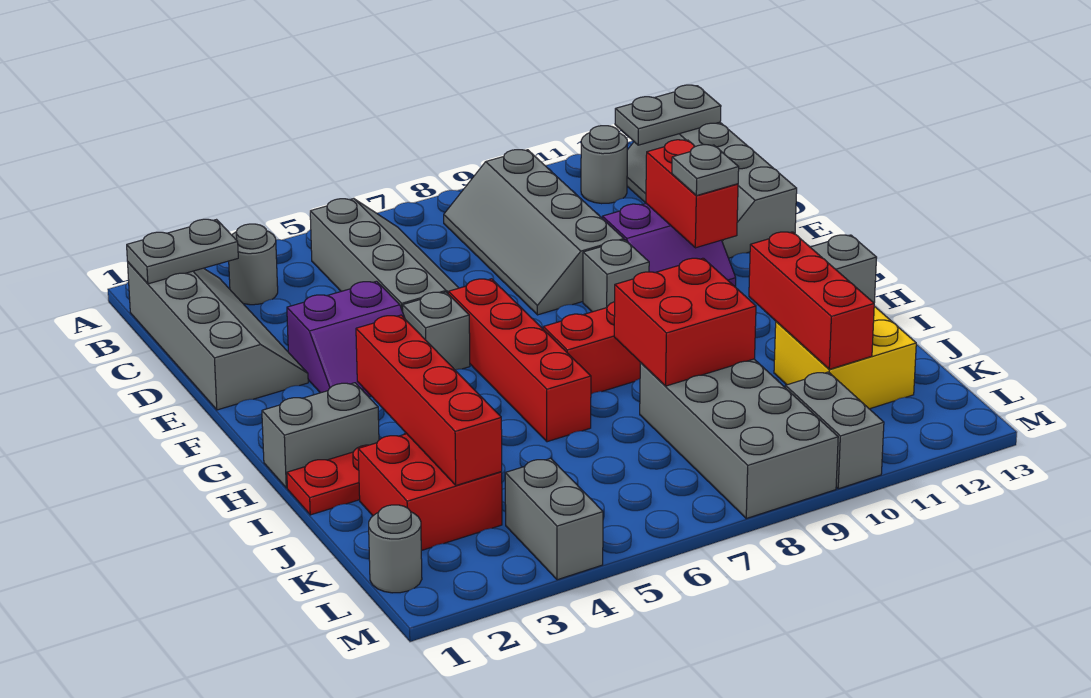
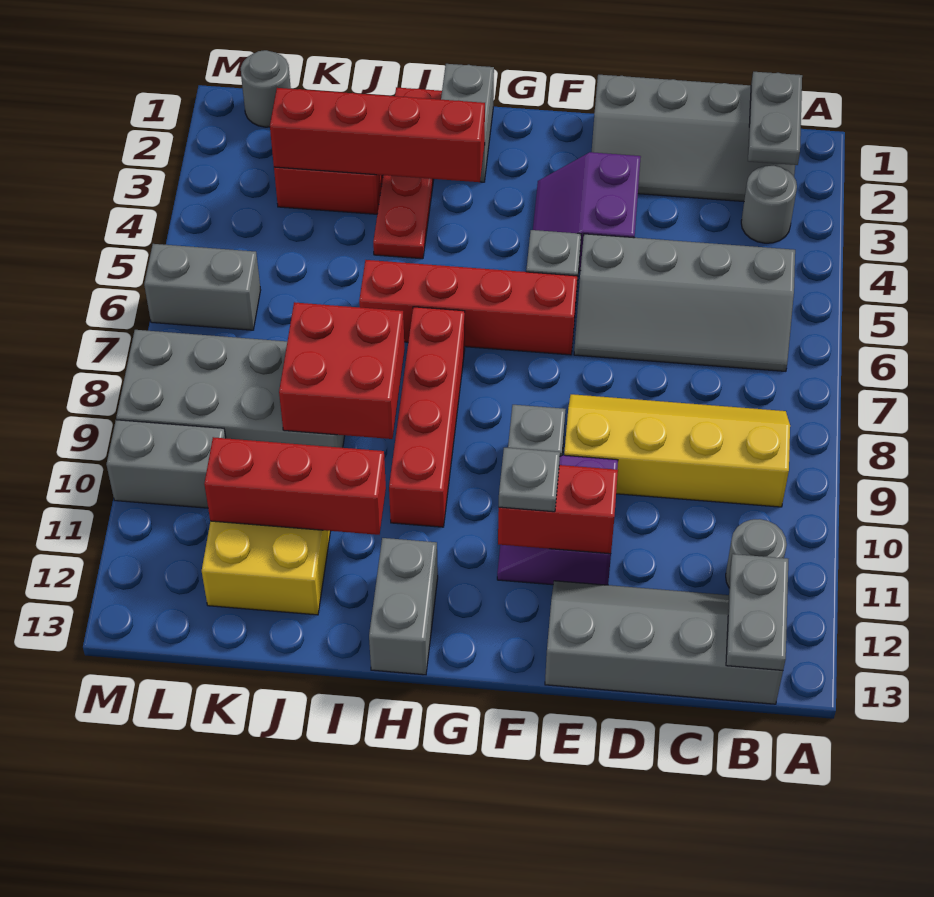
grey slope B8:E9 level 1 top 9 -> yellow slope B8:E9 level 1 top 9
grey brick L4:M4 level 1 -> grey brick L6:M6 level 1

